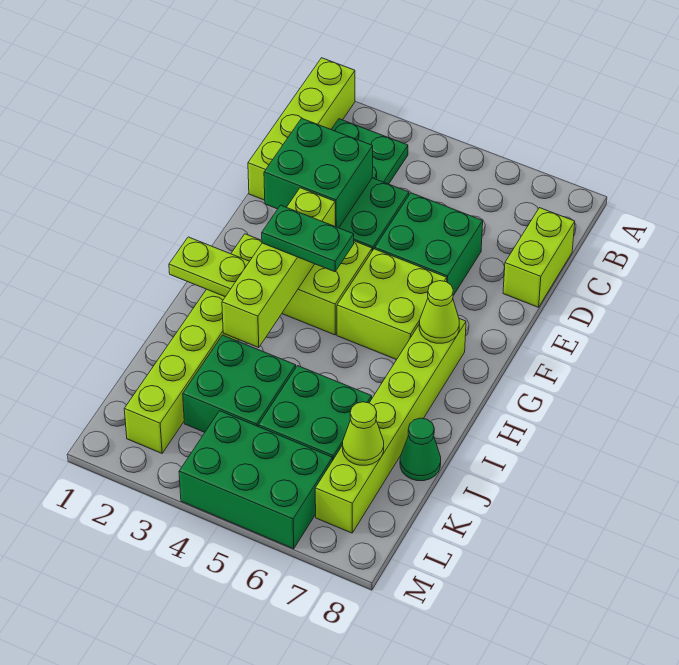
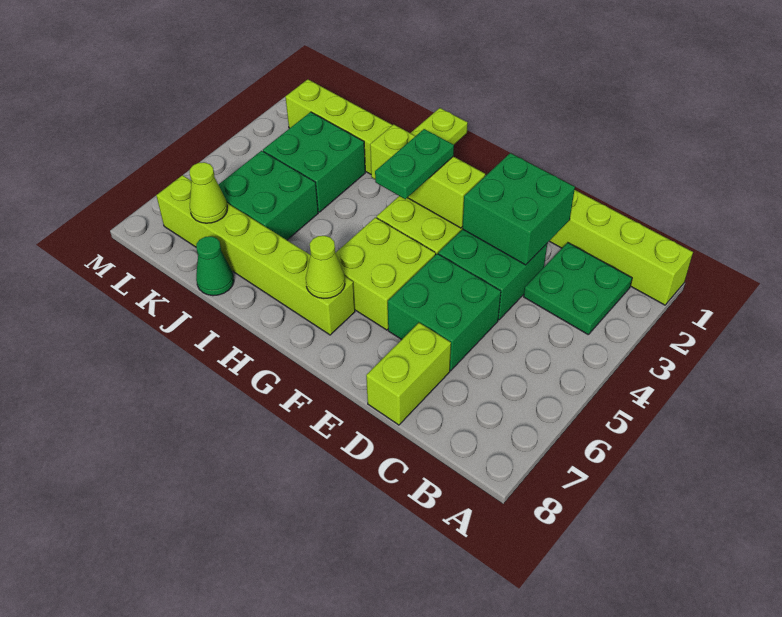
lime brick C8:D8 level 1 -> lime brick D7:D8 level 1
lime brick F3:I3 level 2 -> lime brick F3:H3 level 2
green brick L4:M6 level 1 -> none

